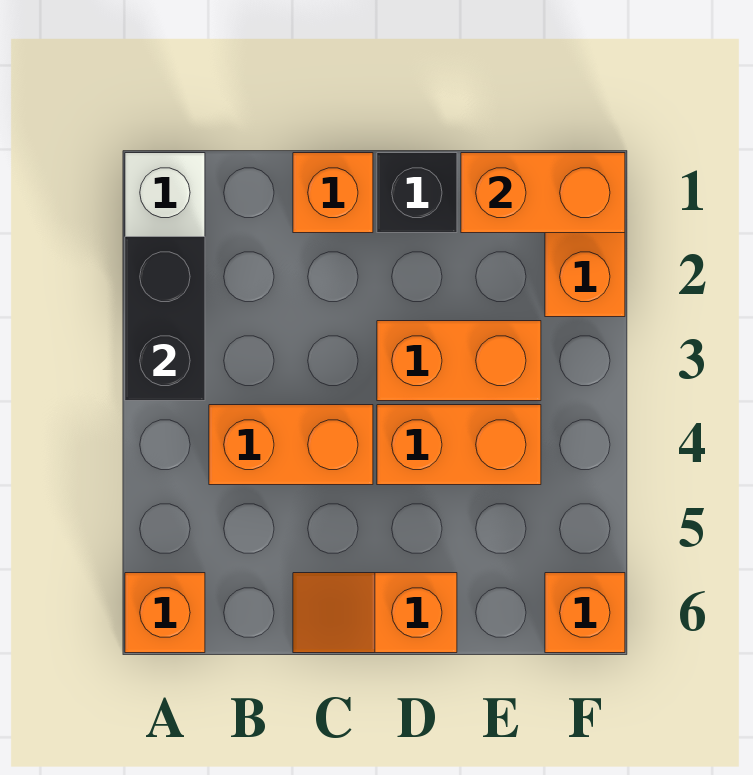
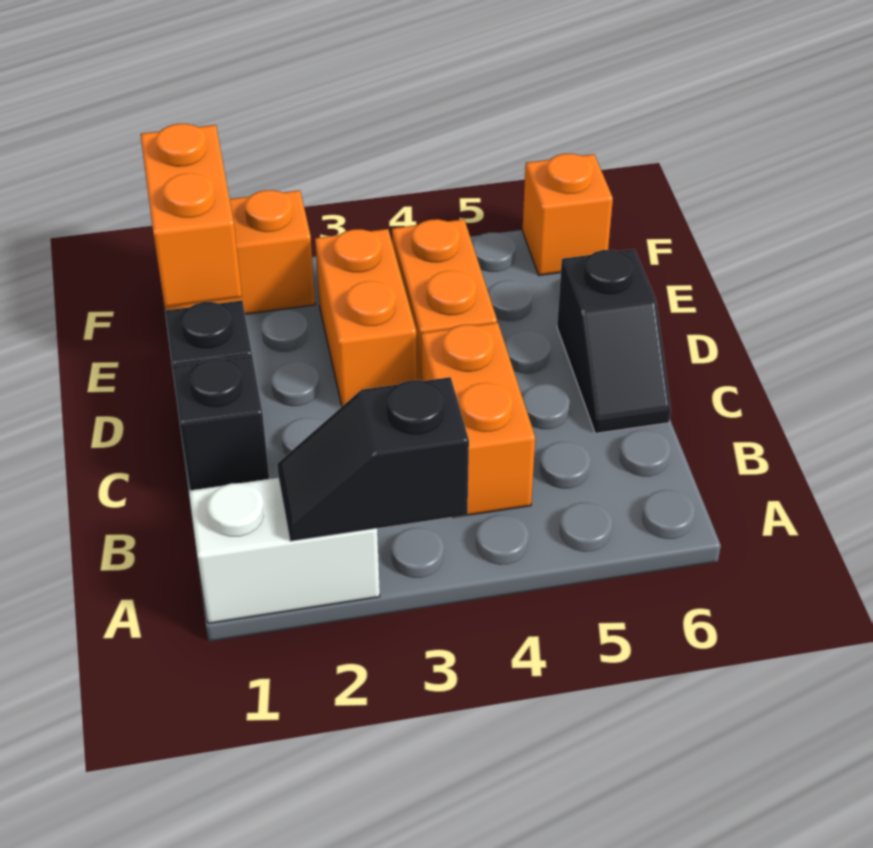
black brick A2:A3 level 2 -> black slope A2:A3 level 2 top 3
orange brick A6 level 1 -> none
orange brick C1 level 1 -> black brick C1 level 1
orange slope C6:D6 level 1 top D -> black slope C6:D6 level 1 top D

